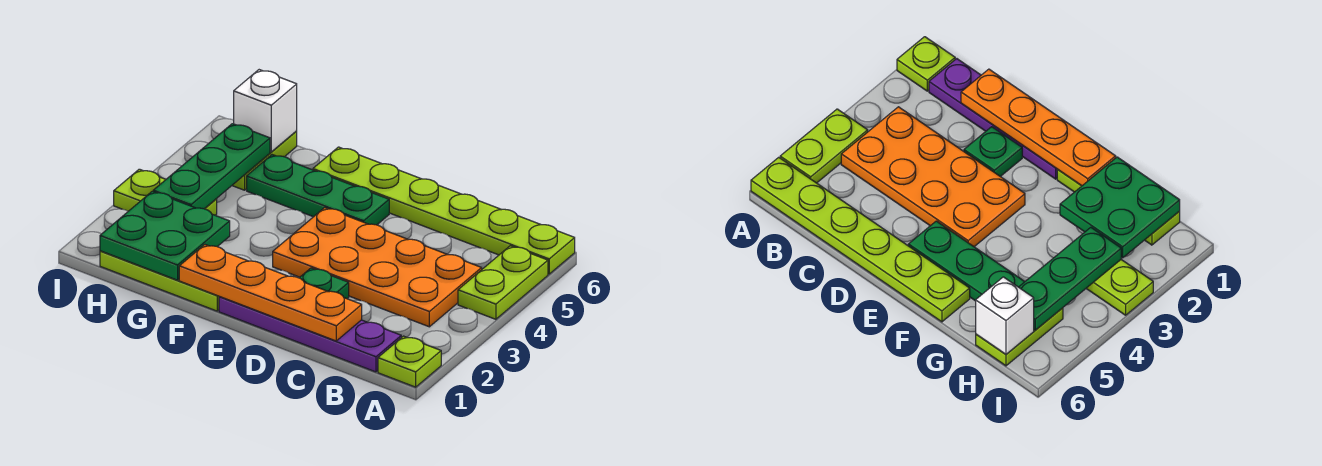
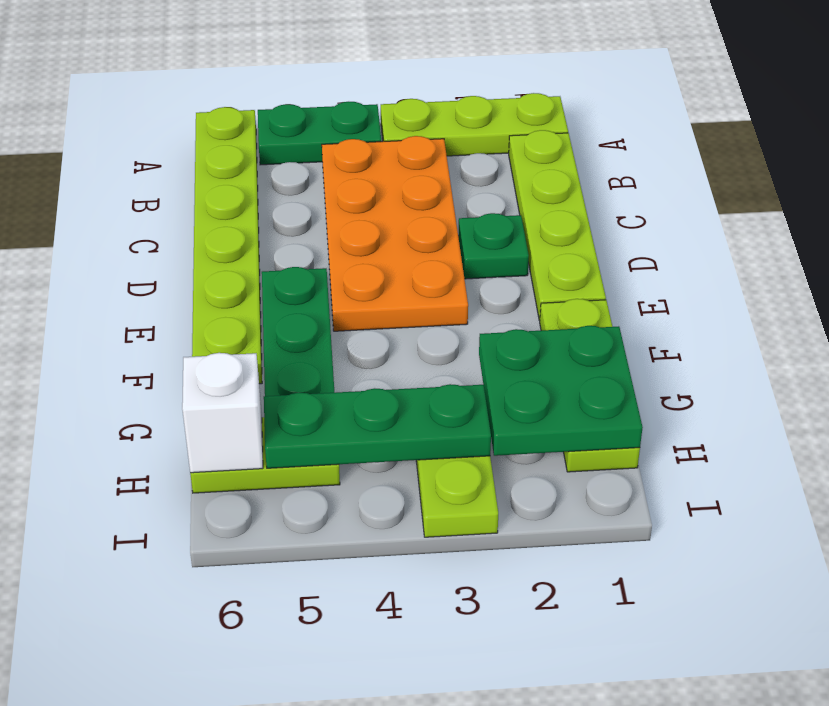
lime plate A1 level 1 -> lime plate A1:A3 level 1
lime plate A4:A5 level 1 -> green plate A4:A5 level 1
purple plate B1:E1 level 1 -> lime plate B1:E1 level 1
orange plate C1:F1 level 2 -> none

